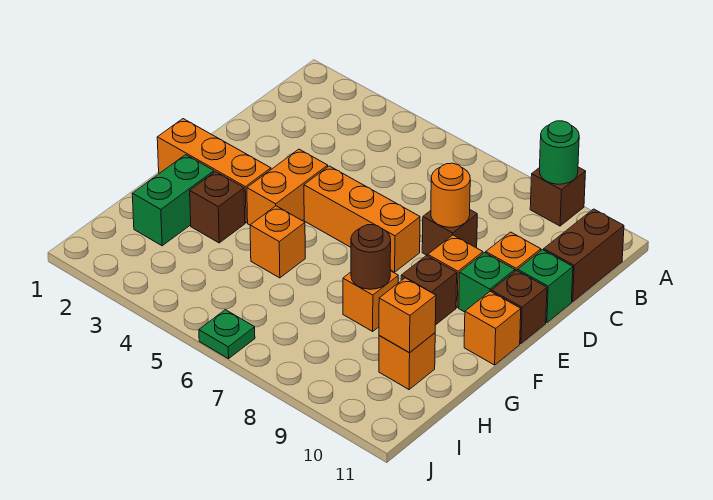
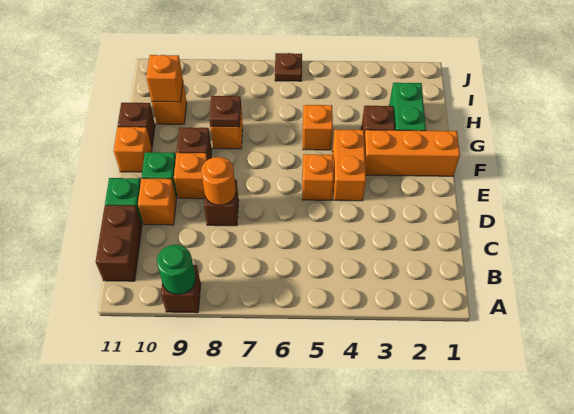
orange brick E5:E7 level 1 -> orange brick E5 level 1
brown brick E11 level 1 -> brown brick G11 level 1
brown round brick G8 level 2 -> brown plate G8 level 2
green plate J6 level 1 -> brown plate J6 level 1

